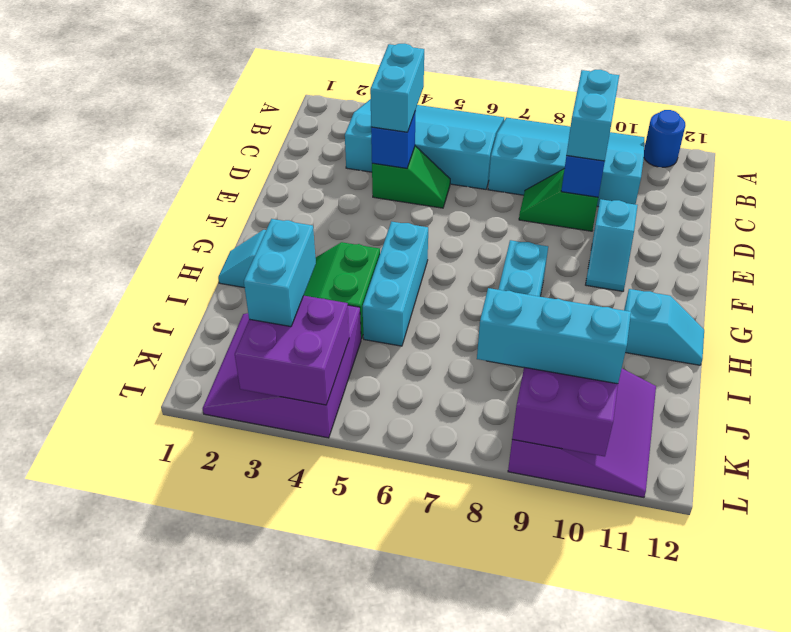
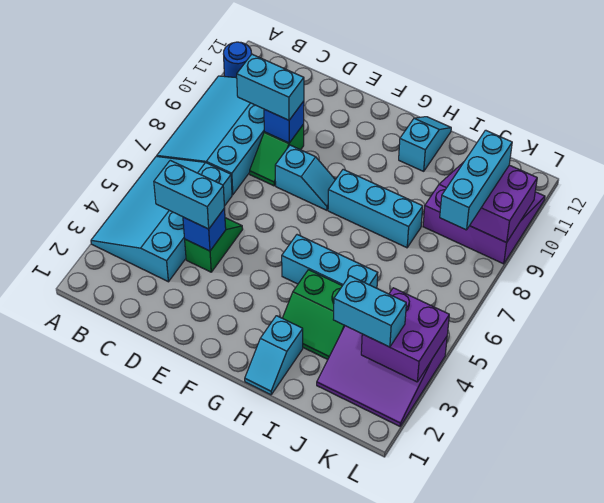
cyan slope E10:F10 level 1 top E -> cyan slope E8:F8 level 1 top E

